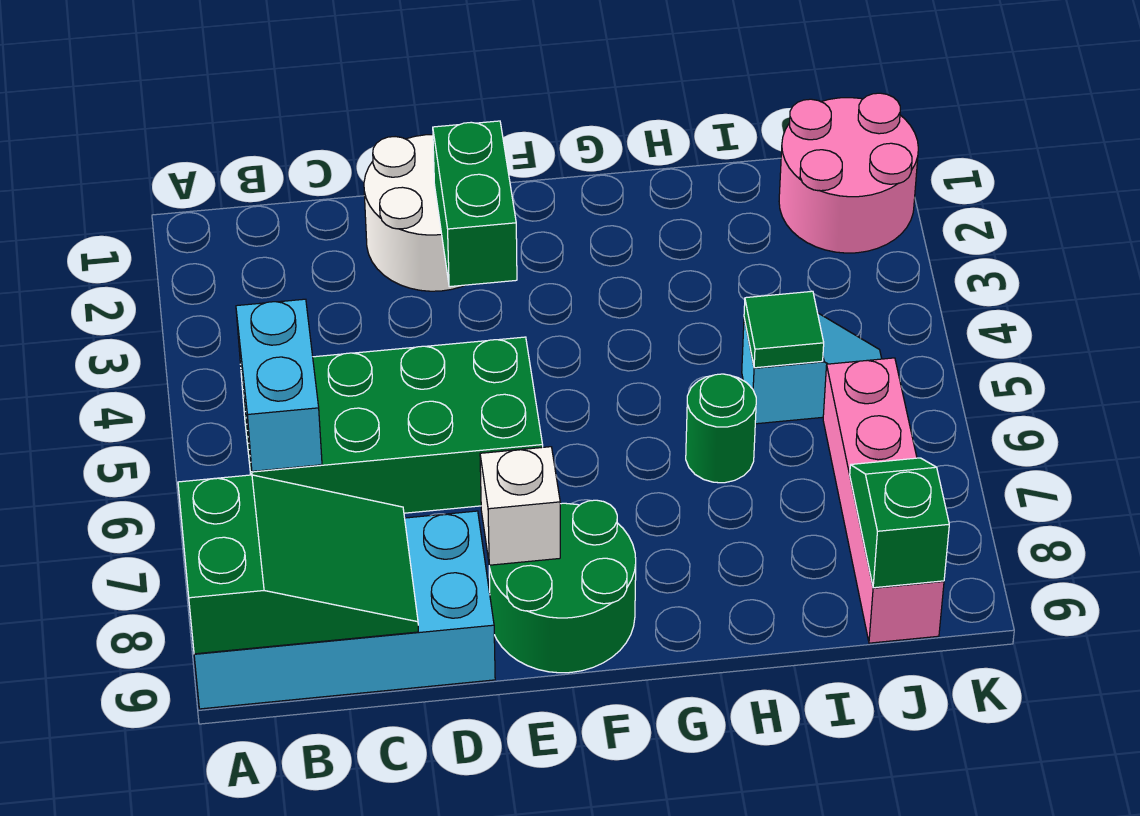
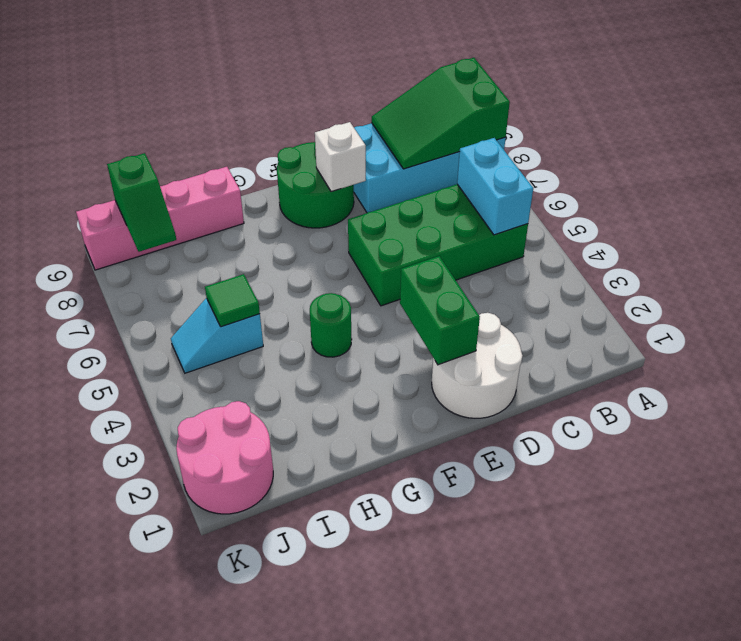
green round brick H6 level 1 -> green round brick G4 level 1
pink brick J6:J9 level 1 -> pink brick H9:K9 level 1

